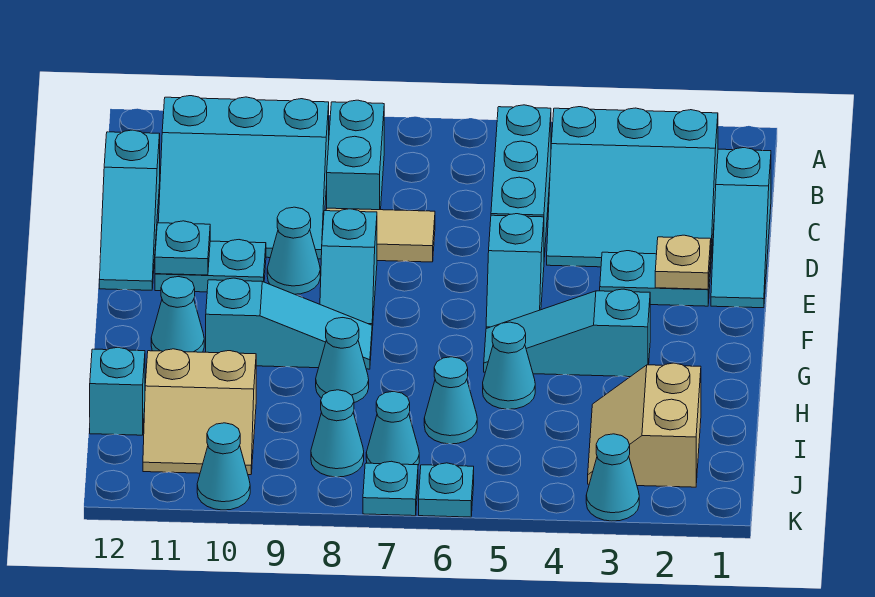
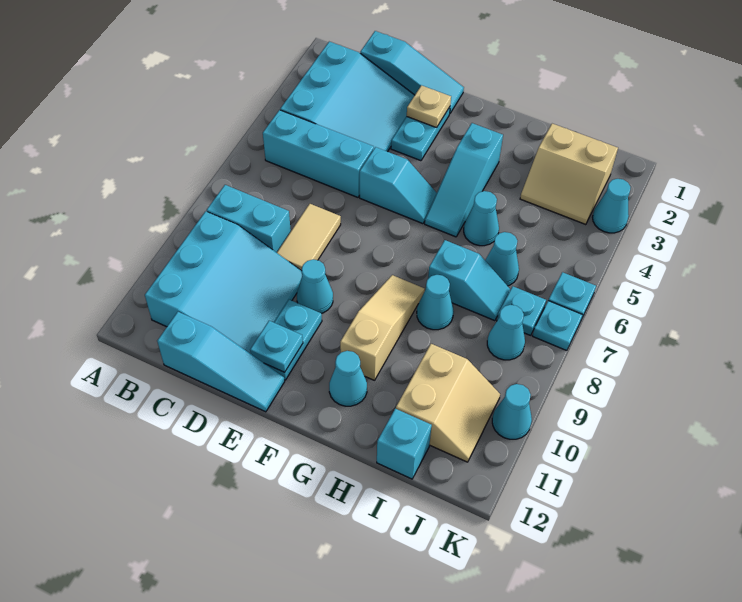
cyan slope E8:F8 level 1 top E -> cyan slope H7:I7 level 1 top H
cyan slope G8:G10 level 1 top 10 -> tan slope G8:G10 level 1 top 10
cyan cone J7 level 1 -> cyan plate J7 level 1

